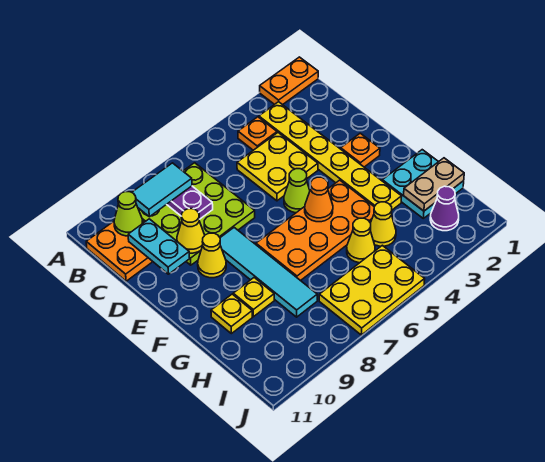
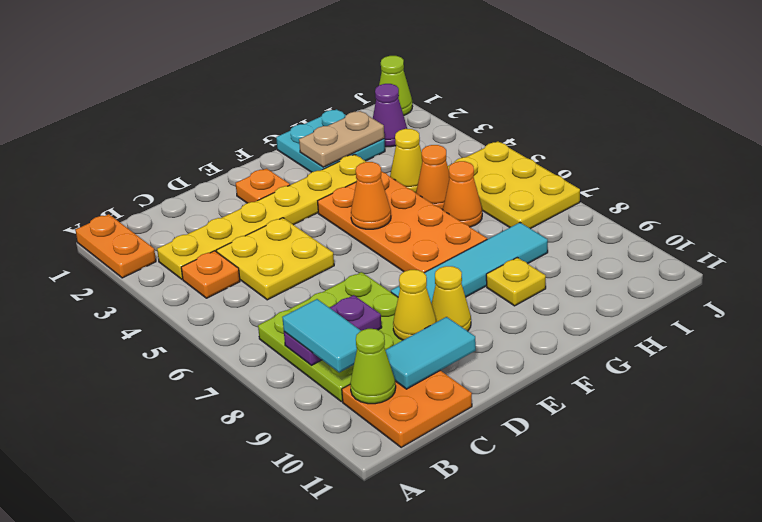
cyan plate C10:D10 level 2 -> cyan tile C10:D10 level 2
lime cone E5 level 1 -> lime cone J1 level 1
yellow plate G10 level 1 -> none
tan plate H1:H2 level 2 -> tan plate G2:H2 level 2
yellow cone H5 level 1 -> orange cone H5 level 1
none -> orange cone H6 level 1

